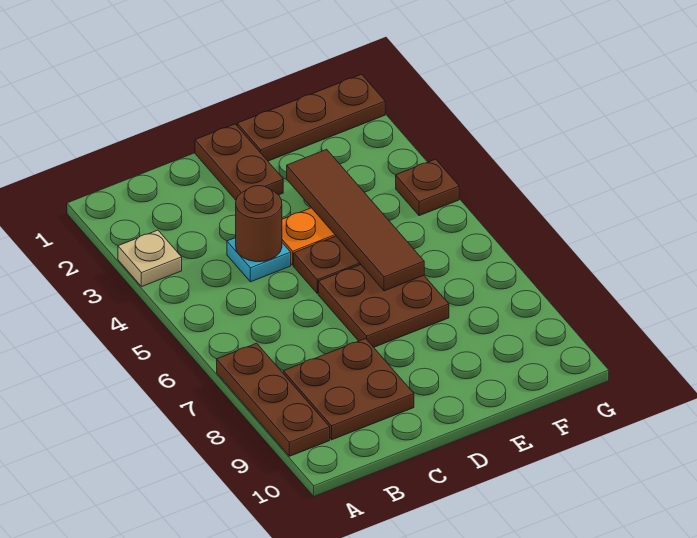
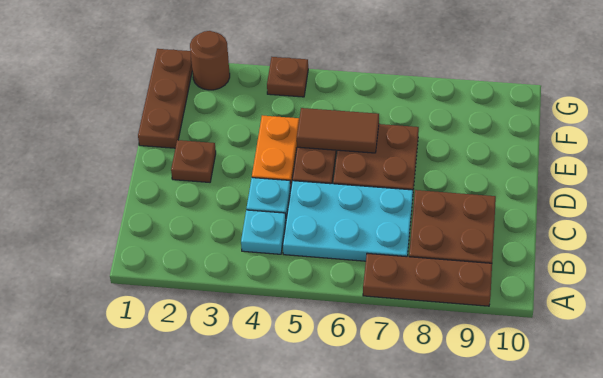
tan plate A3 level 1 -> none
none -> cyan plate B4 level 1
none -> cyan plate B5:C7 level 1
brown round brick C4 level 2 -> brown round brick G2 level 1
brown plate D1:D2 level 1 -> brown plate D2 level 1
brown tile E3:E6 level 2 -> brown tile E5:E6 level 2

